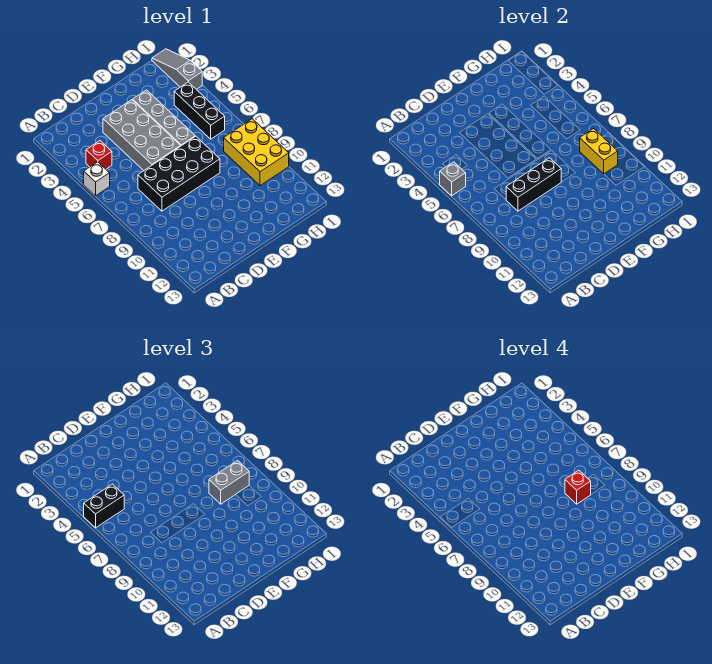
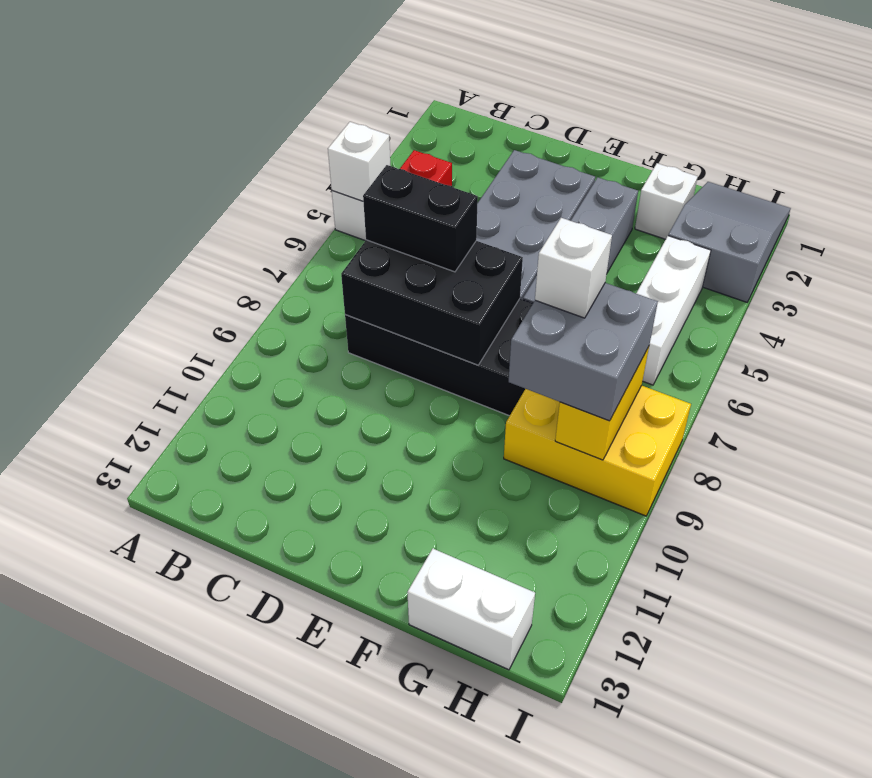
grey brick A5 level 2 -> white brick A5 level 2
black brick A5:B5 level 3 -> black brick C7:D7 level 3
black brick C8:E8 level 2 -> black brick C7:E8 level 2
none -> white brick G2 level 1
grey brick G8:H8 level 3 -> grey brick G8:H9 level 3
red brick G8 level 4 -> white brick G8 level 4
none -> white brick G13:H13 level 1
black brick H4:H6 level 1 -> white brick H4:H6 level 1
yellow brick H8:I10 level 1 -> yellow brick G8:I9 level 1
grey slope I1:I3 level 1 top 3 -> grey slope H1:I3 level 1 top 3

